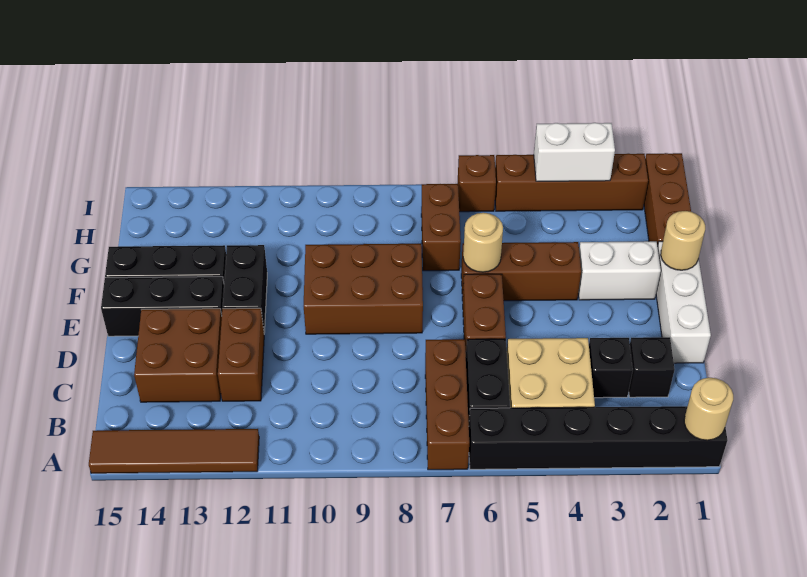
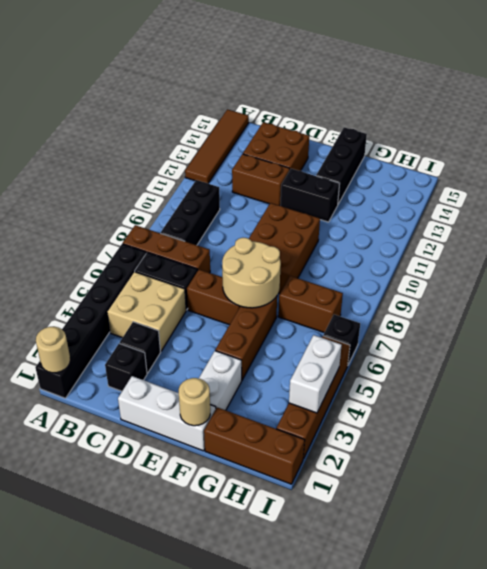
black brick E13:E15 level 1 -> black brick B8:B10 level 1
tan round brick F6 level 2 -> tan round brick E6:F7 level 2
brown brick I6 level 1 -> black brick I6 level 1

